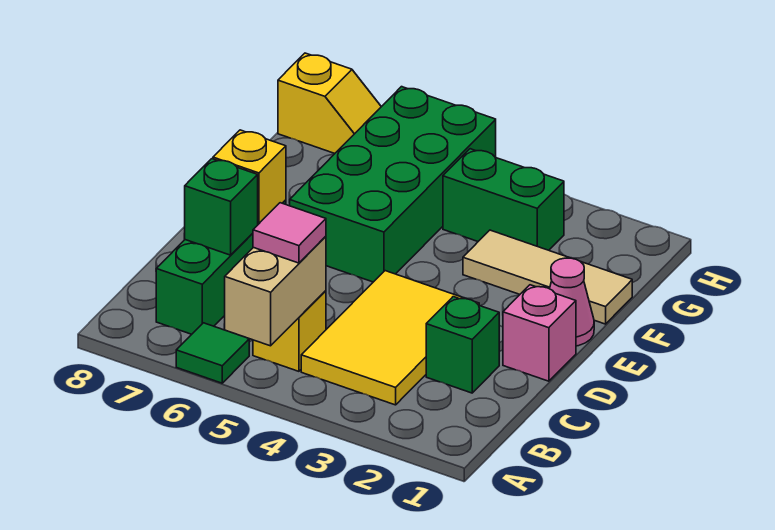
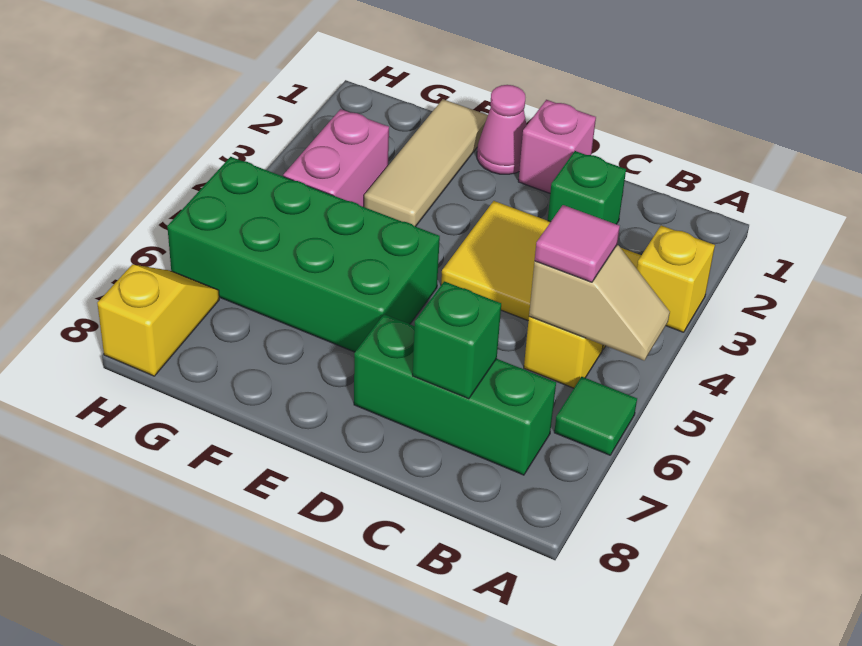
tan brick A5:B5 level 2 -> tan slope A5:B5 level 2 top B
yellow brick D7 level 2 -> yellow brick A3 level 1
green brick G3:G4 level 1 -> pink brick G3:G4 level 1

